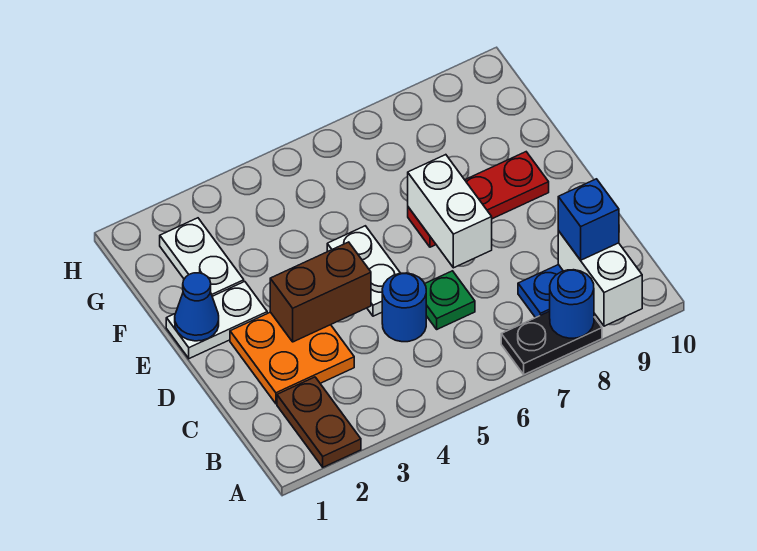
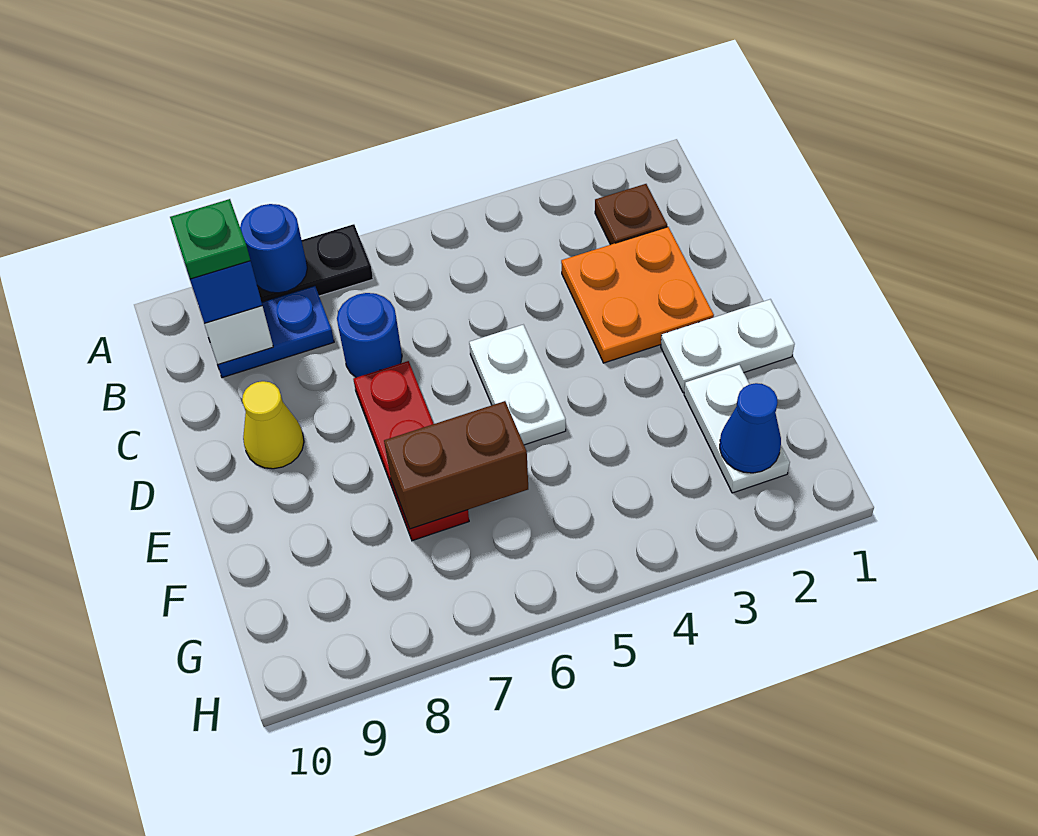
brown plate A2:B2 level 1 -> brown plate B2 level 1
blue round brick C5 level 1 -> blue round brick C7 level 1
green plate C6 level 1 -> green plate B9 level 4
brown brick D3:D4 level 2 -> brown brick F6:F7 level 2
white brick D7:E7 level 2 -> none
none -> yellow cone D9 level 1
blue cone E1 level 2 -> blue cone G2 level 2
red plate E7:E9 level 1 -> red plate D7:F7 level 1

